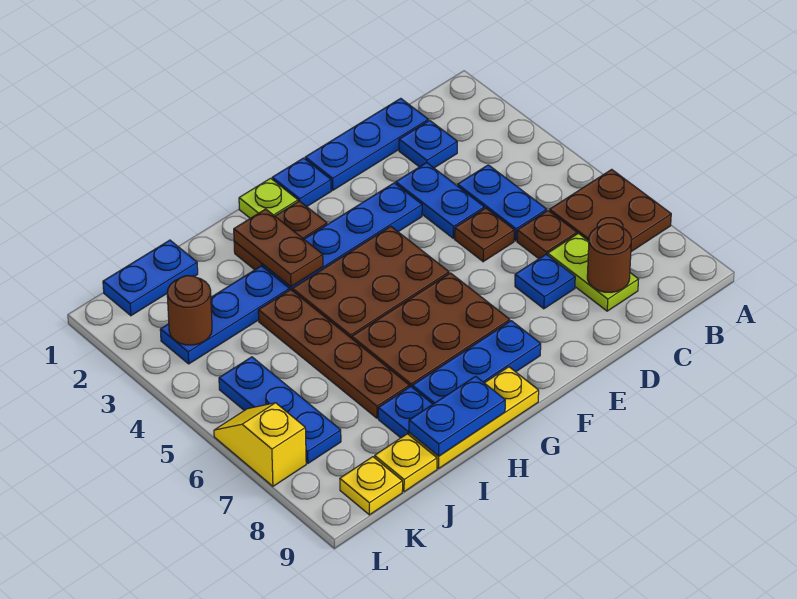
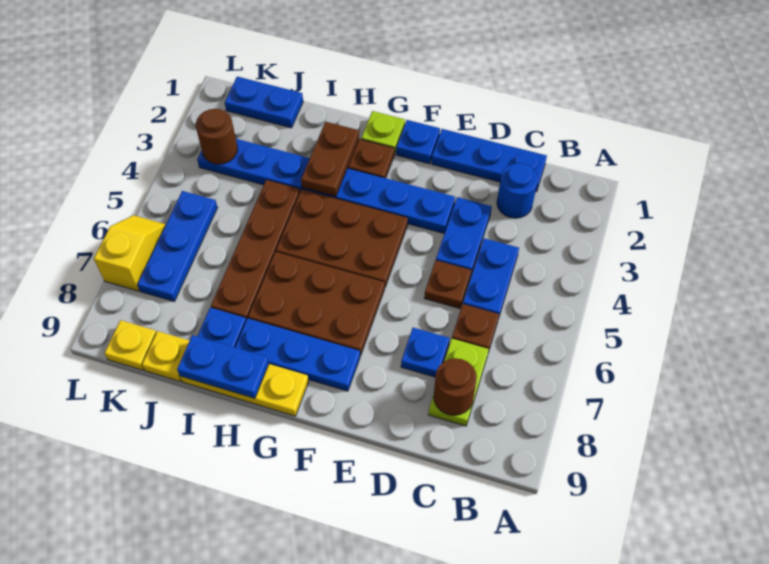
brown plate A6:B7 level 1 -> none
blue plate C2 level 1 -> blue round brick C2 level 1

